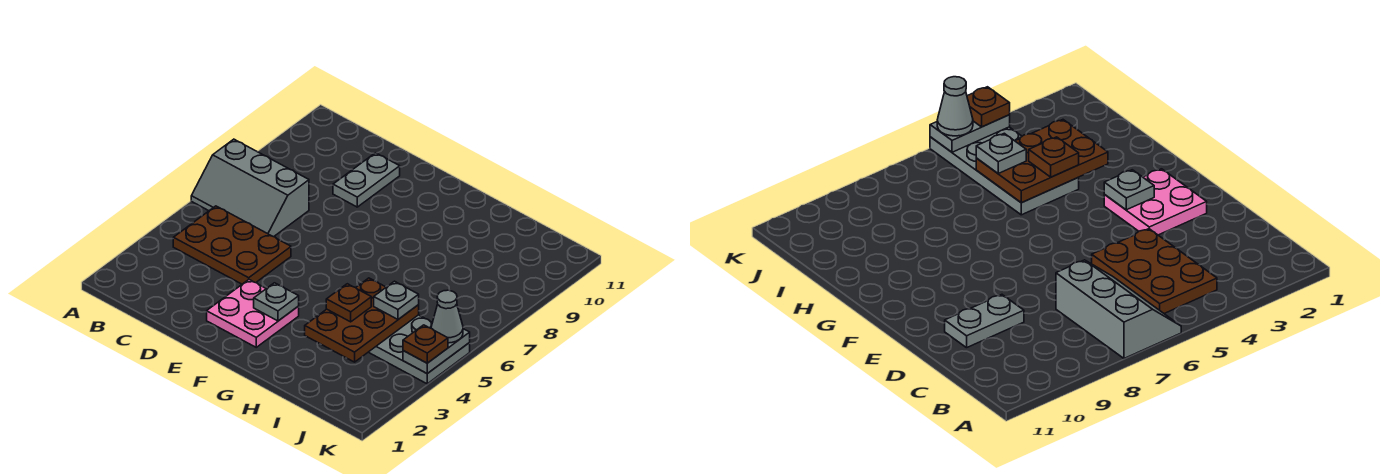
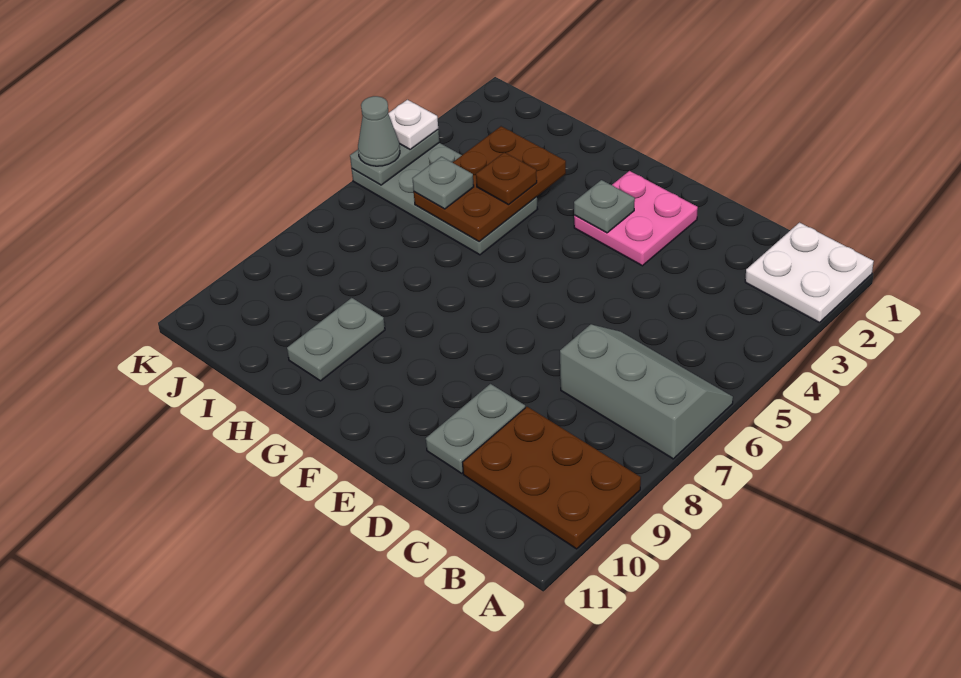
none -> white plate A1:B2 level 1
brown plate B4:D5 level 1 -> brown plate A9:C10 level 1
none -> grey plate H9:H10 level 1
brown plate K4 level 3 -> white plate K4 level 3

